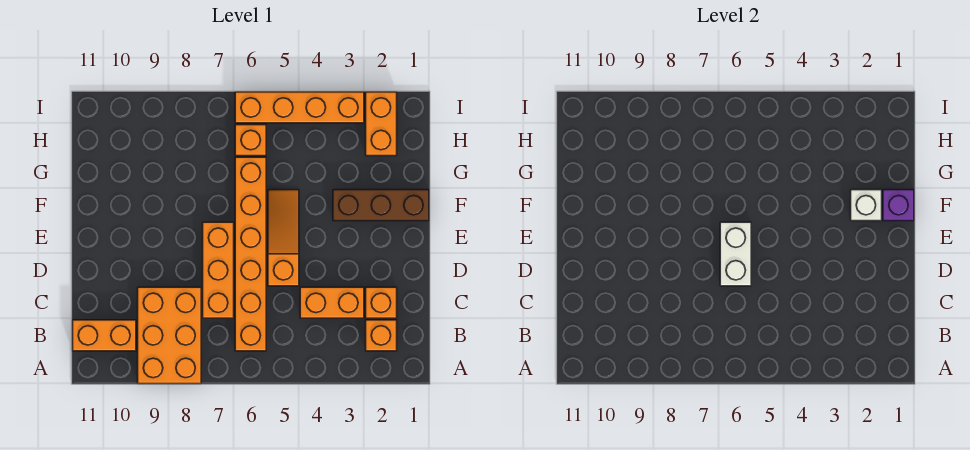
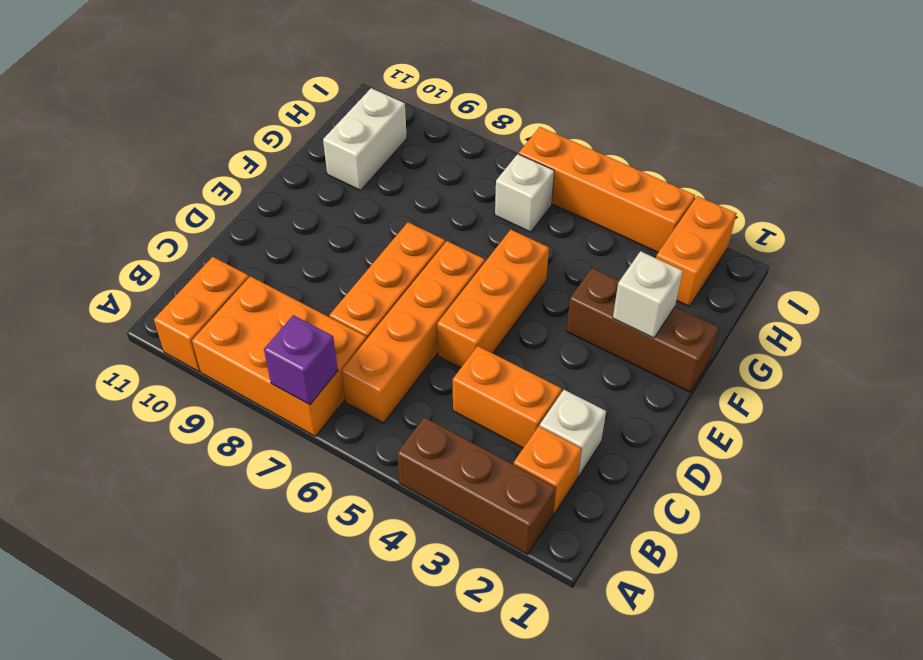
none -> brown brick A2:A4 level 1
orange brick A8:C9 level 1 -> orange brick A7:B9 level 1
orange brick B6:G6 level 1 -> orange brick B6:E6 level 1
orange brick B10:B11 level 1 -> orange brick A10:B10 level 1
orange brick C2 level 1 -> white brick C2 level 1
orange slope D5:F5 level 1 top D -> orange brick D5:F5 level 1
white brick D6:E6 level 2 -> white brick G10:H10 level 1
purple brick F1 level 2 -> purple brick A7 level 2
orange brick H6 level 1 -> white brick H6 level 1

